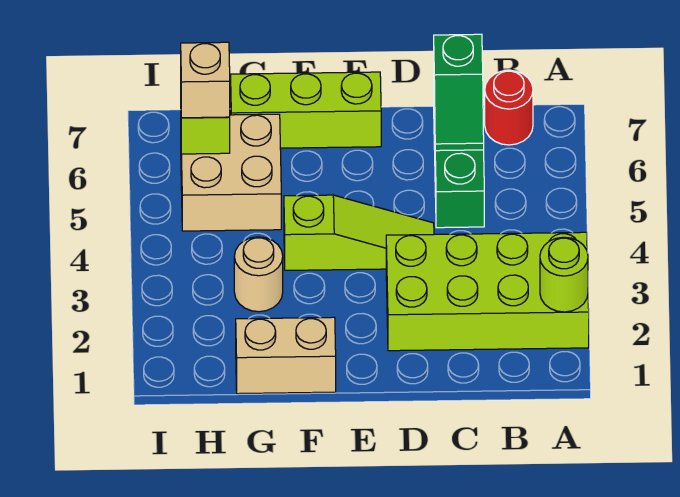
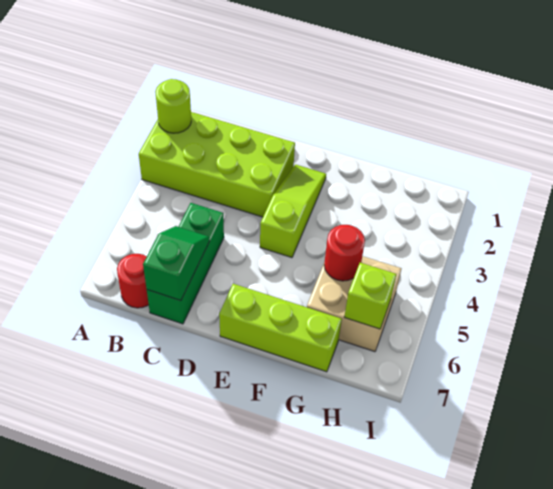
lime slope D4:F4 level 1 top F -> lime slope E2:E4 level 1 top 4
tan brick F1:G1 level 1 -> none
tan round brick G3 level 1 -> none
none -> red round brick G5 level 2
tan brick H6 level 3 -> none

